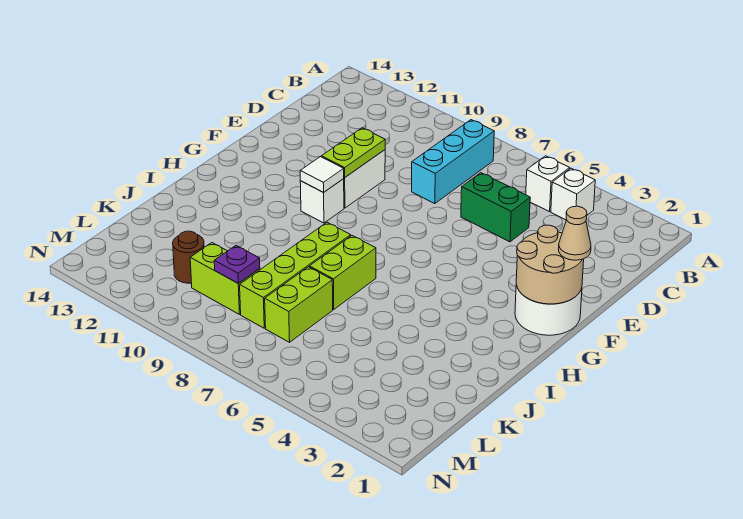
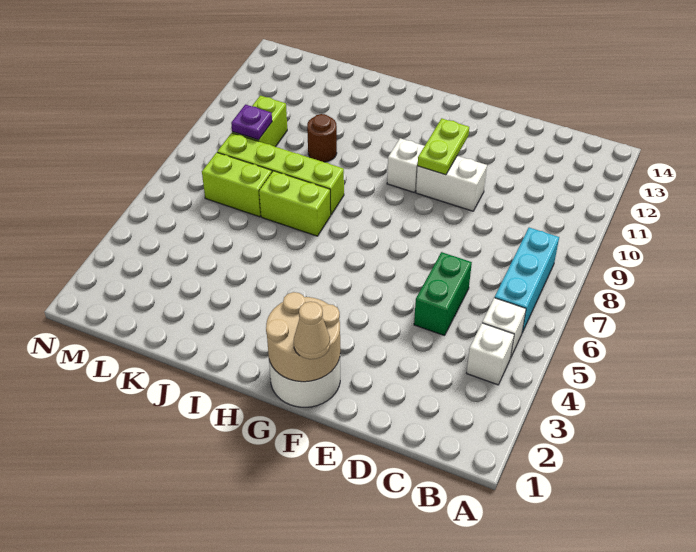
cyan brick B8:D8 level 1 -> cyan brick B6:B8 level 1
lime plate E10:F10 level 2 -> lime plate F10:F11 level 2
white tile G10 level 2 -> none
brown round brick L11 level 1 -> brown round brick J10 level 1

